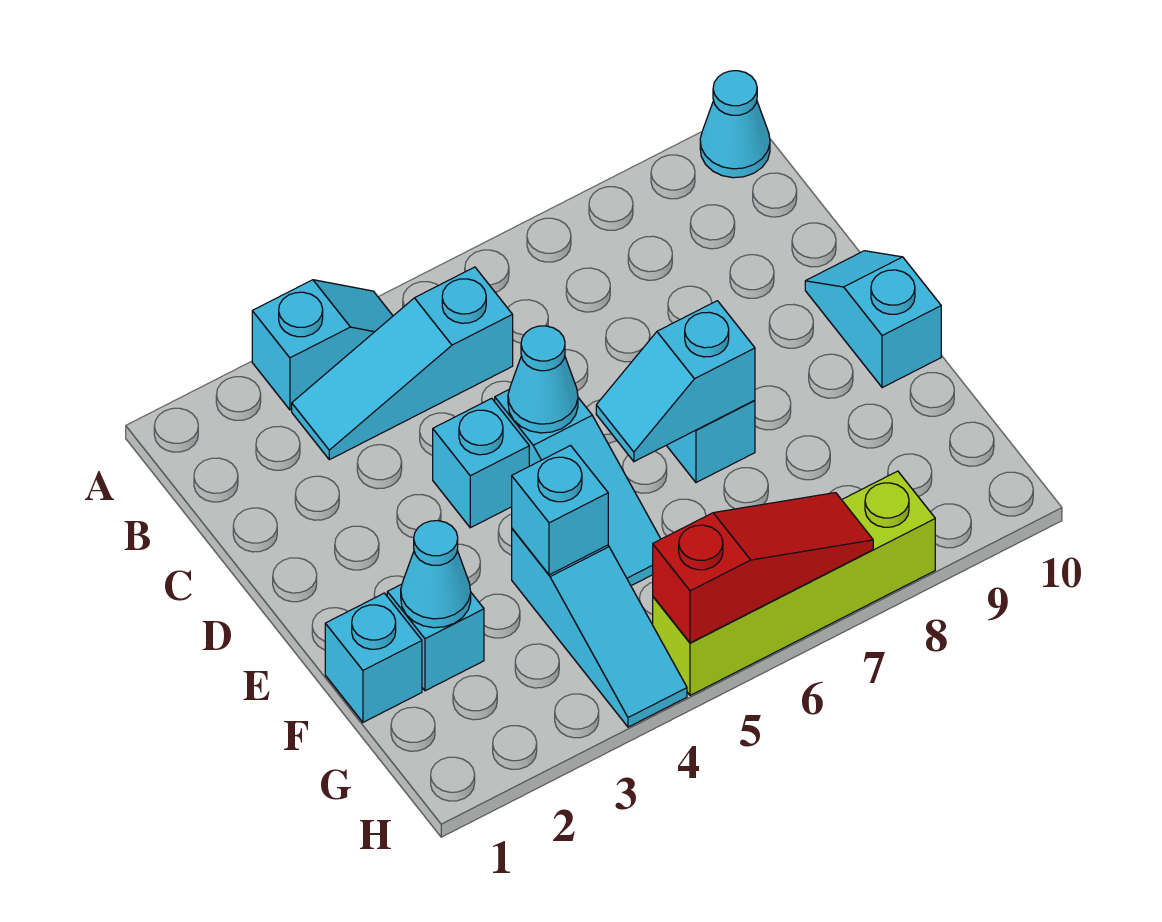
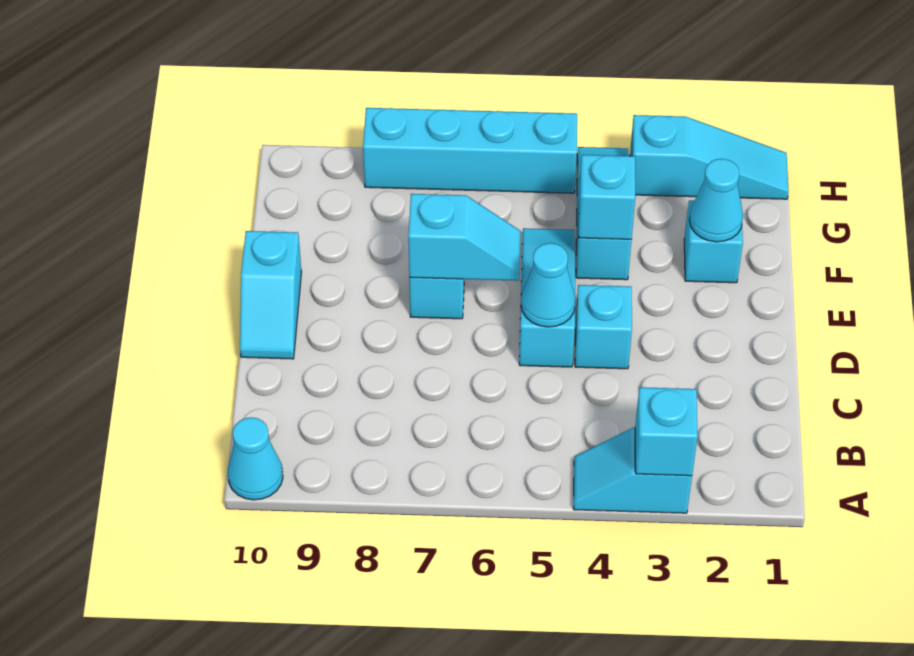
cyan slope B3:B5 level 1 top 5 -> cyan slope H1:H3 level 1 top 3
cyan brick F1 level 1 -> cyan brick A3 level 2
lime brick H5:H8 level 1 -> cyan brick H5:H8 level 1
red slope H5:H7 level 2 top 5 -> none

